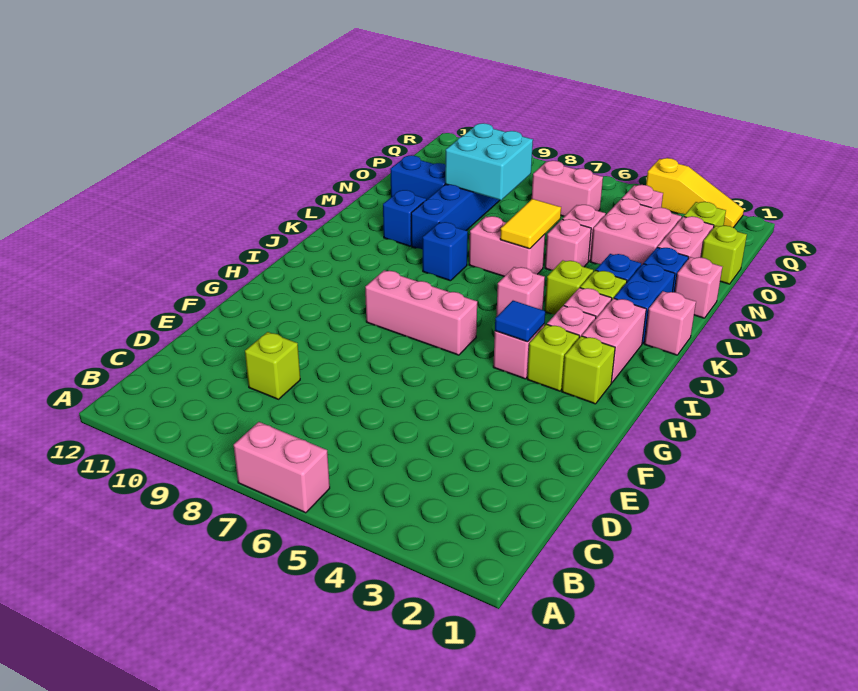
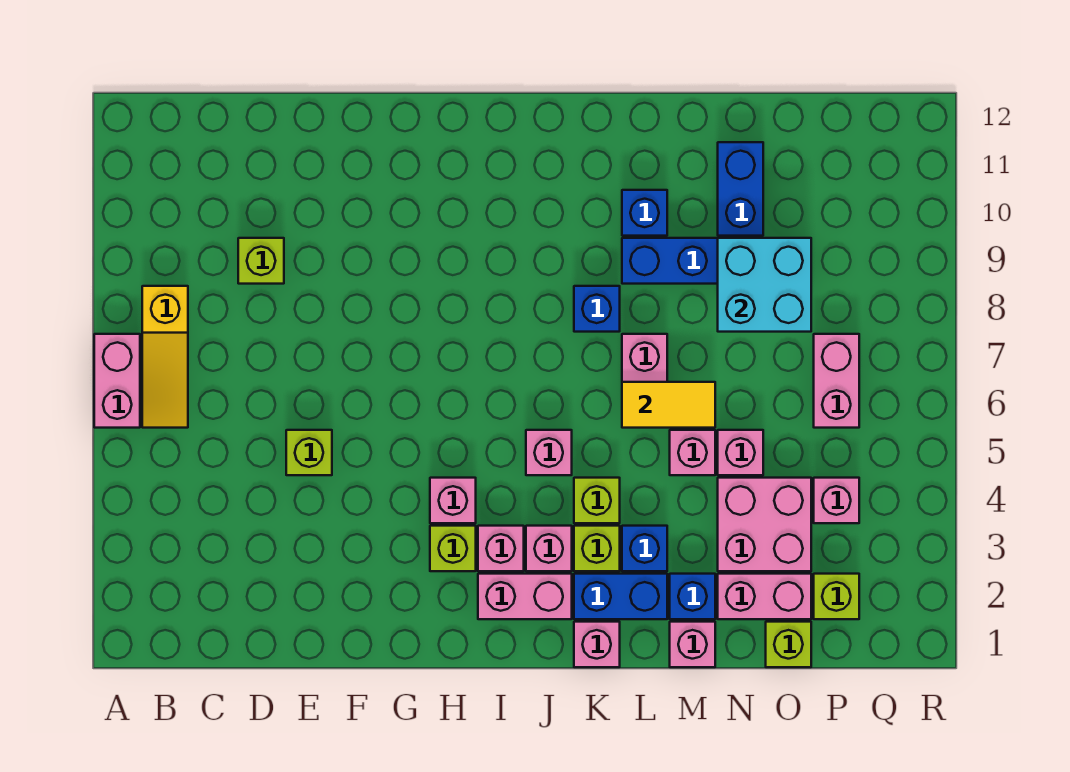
lime brick H2 level 1 -> lime brick E5 level 1
blue tile H4 level 2 -> none
pink brick H6:H8 level 1 -> none
yellow slope R2:R4 level 1 top 4 -> yellow slope B6:B8 level 1 top 8

